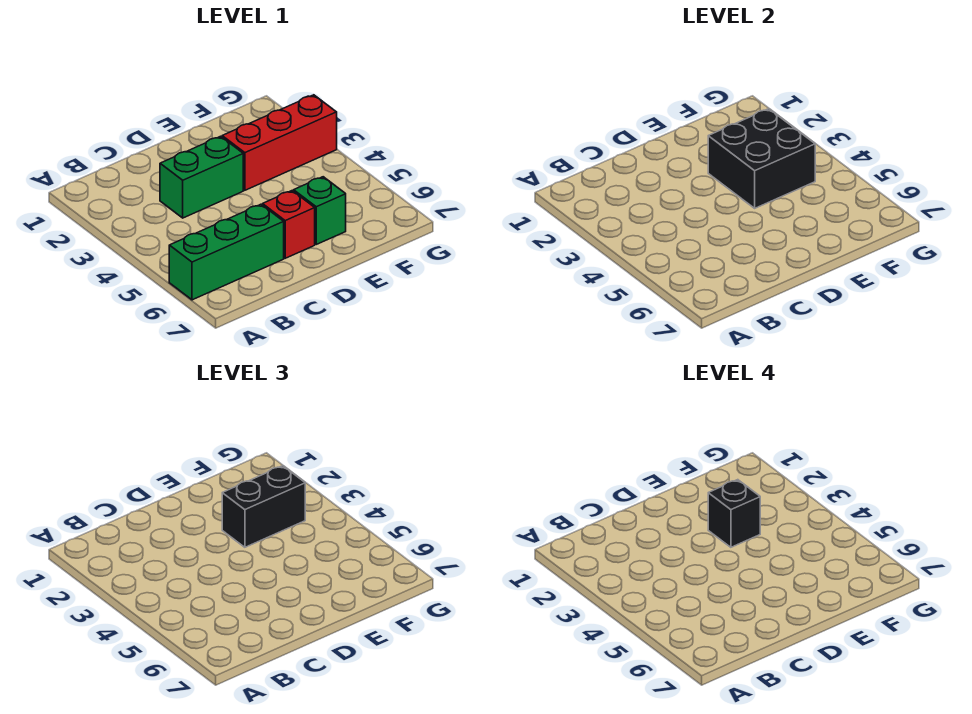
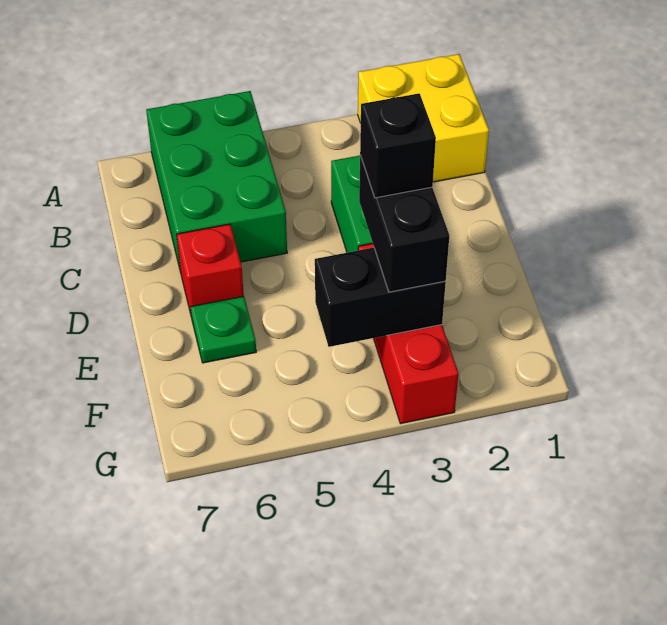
none -> yellow brick A1:B2 level 1
green brick A6:C6 level 1 -> green brick A5:C6 level 1
black brick E3:F4 level 2 -> black brick F3:F4 level 2
green brick E6 level 1 -> green plate E6 level 1

